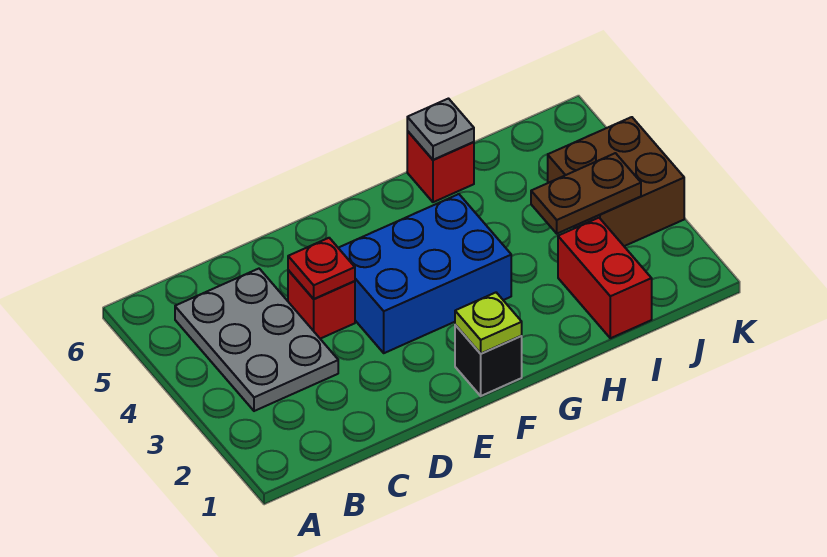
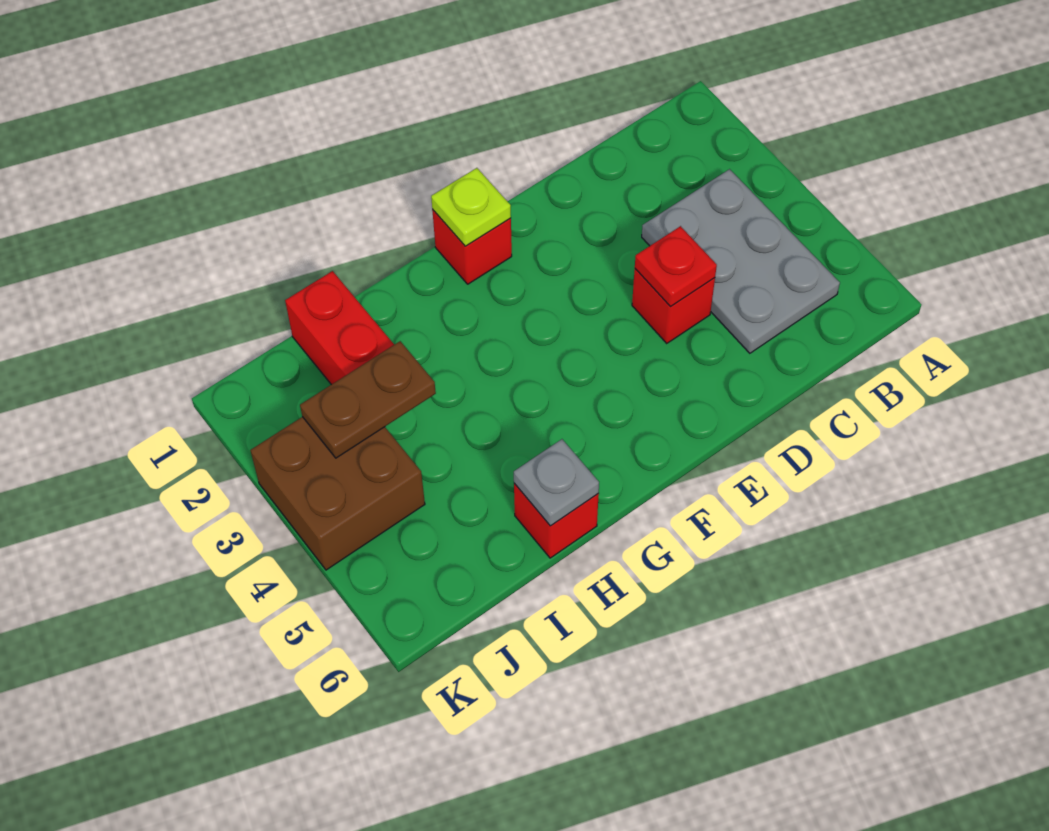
blue brick E3:G4 level 1 -> none
black brick F1 level 1 -> red brick F1 level 1

